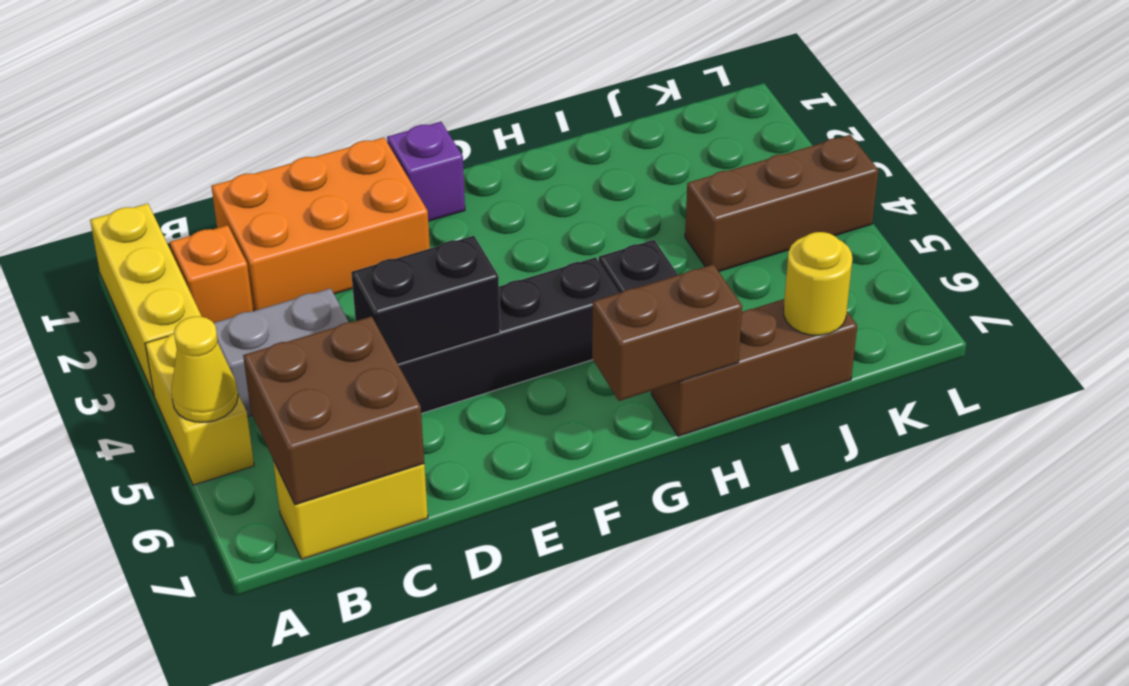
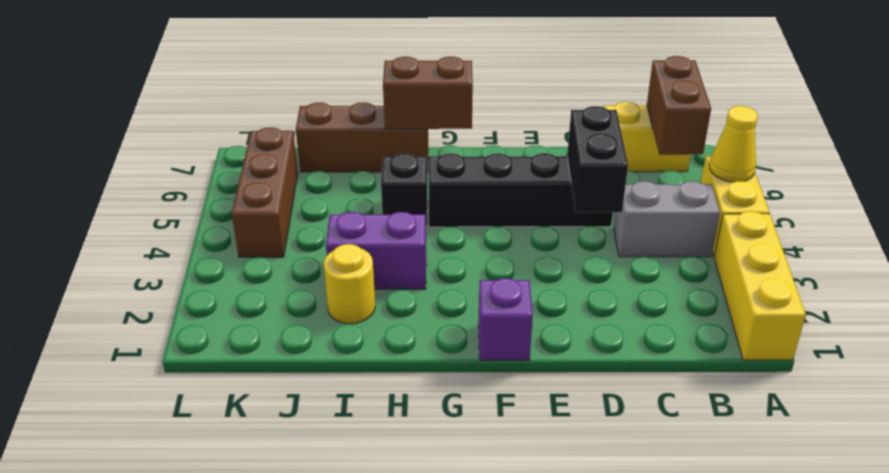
orange brick B2 level 1 -> none
brown brick B6:C7 level 2 -> brown brick B6:B7 level 2
orange brick C1:E2 level 1 -> none
black brick D5:E5 level 2 -> black brick D4:D5 level 2
none -> purple brick H3:I3 level 1
brown brick J4:L4 level 1 -> brown brick K4:K6 level 1
yellow round brick J7 level 2 -> yellow round brick I2 level 1

